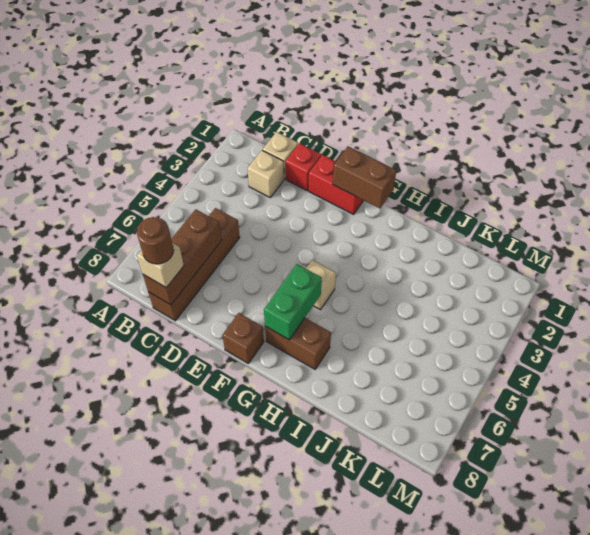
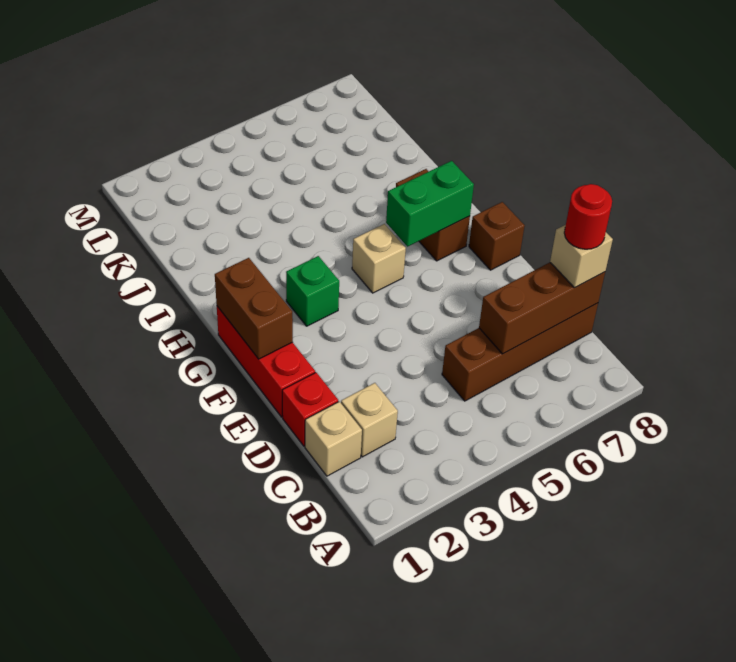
brown round brick C8 level 4 -> red round brick C8 level 4
red brick E1:F1 level 1 -> red brick E1:G1 level 1
none -> green brick G3 level 1

